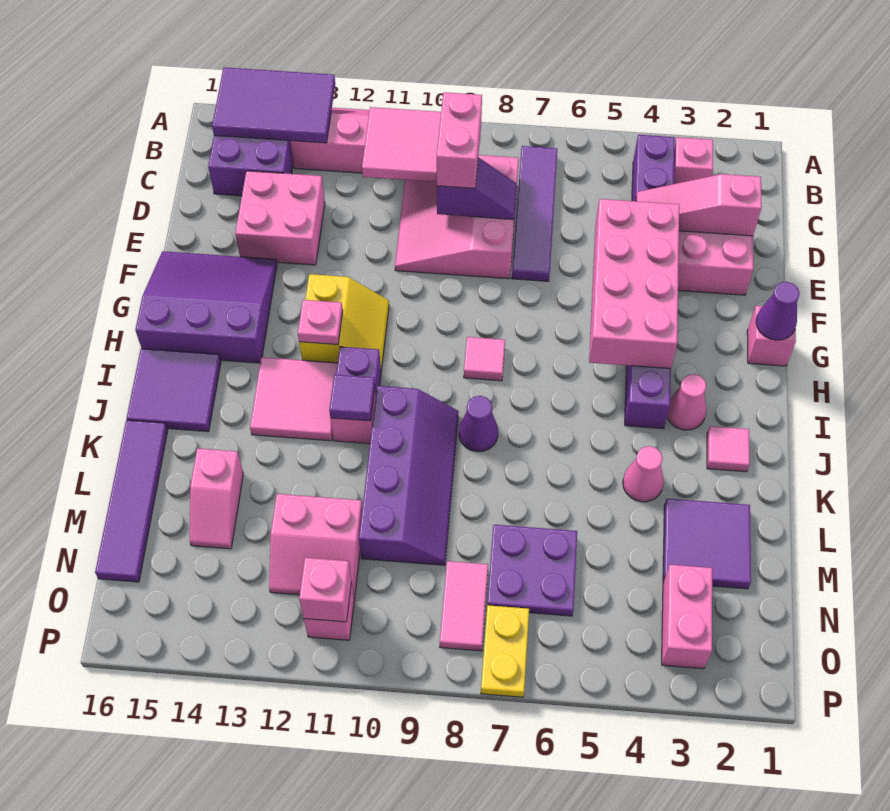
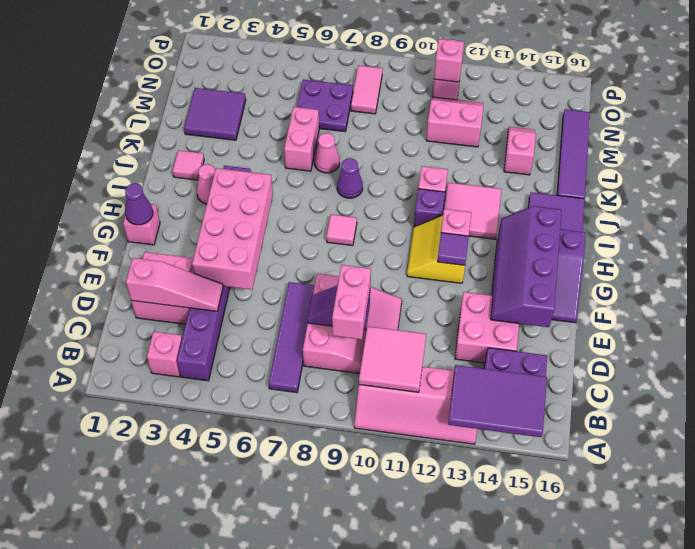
purple slope J9:M10 level 1 top 10 -> purple slope E14:H15 level 2 top 15
purple tile J11 level 2 -> purple tile G12 level 2
pink cone K4 level 1 -> pink cone K7 level 1
pink brick N3:O3 level 1 -> pink brick K6:L6 level 1
yellow plate O7:P7 level 1 -> none

